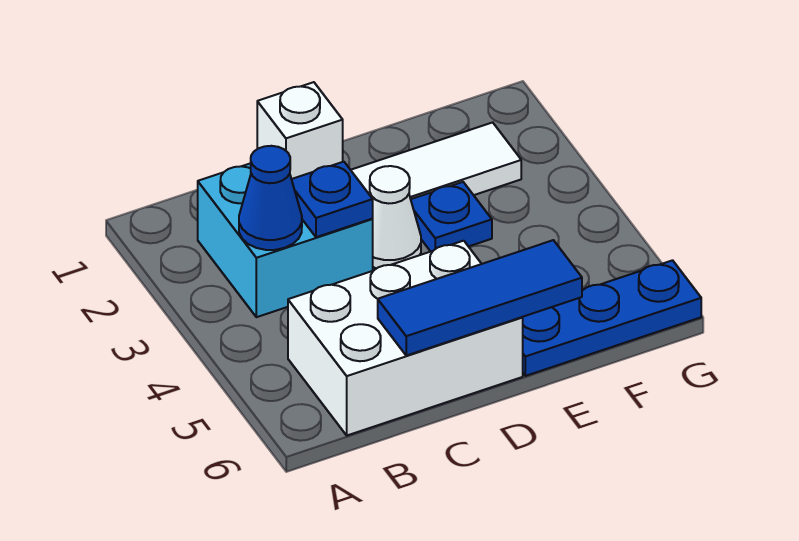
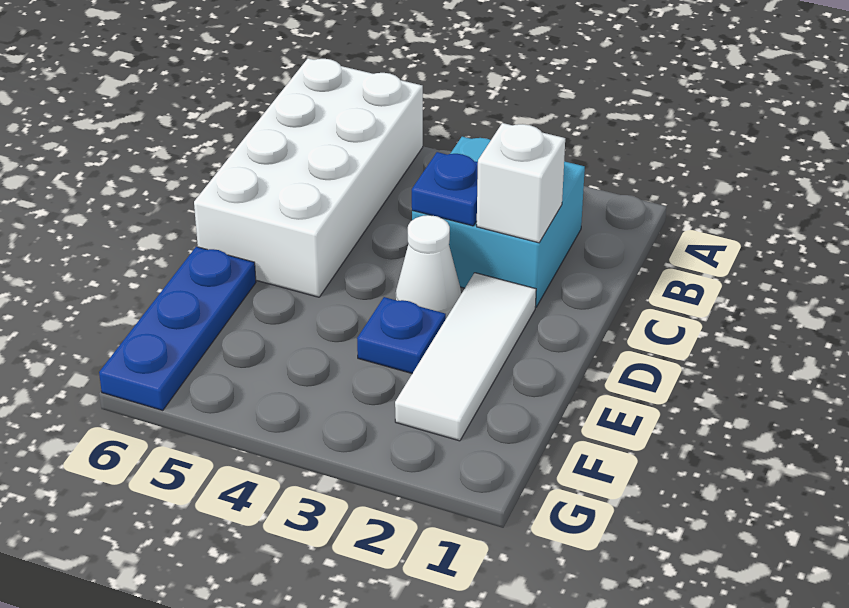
blue cone B3 level 2 -> none
white brick B5:D6 level 1 -> white brick A5:D6 level 1
blue tile C6:E6 level 2 -> none

